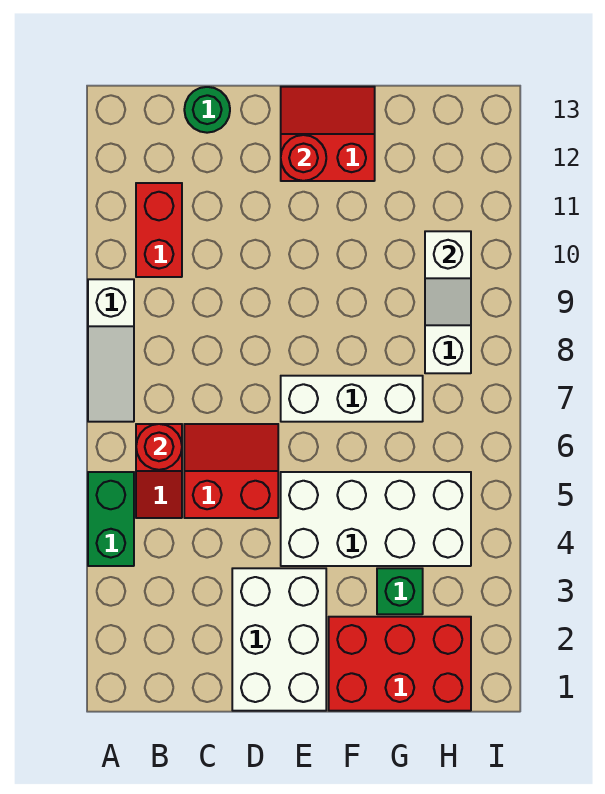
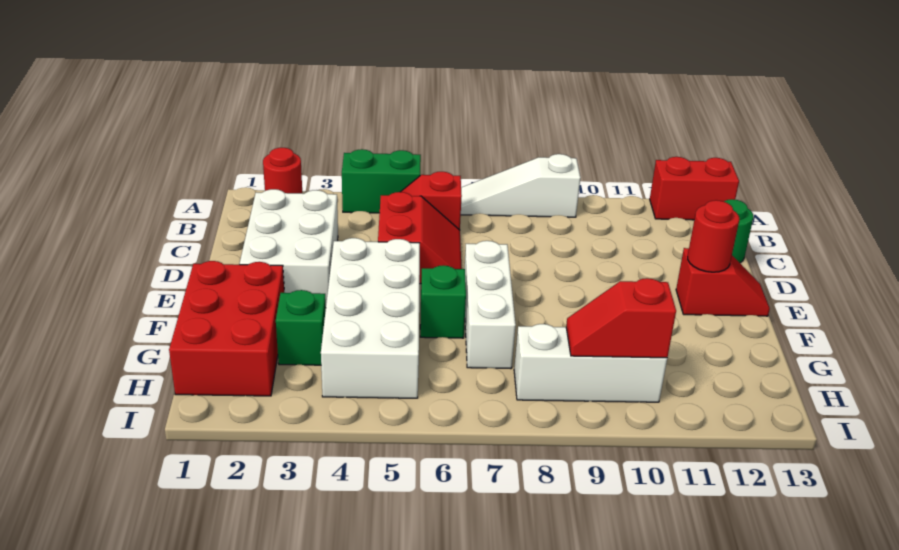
red round brick B6 level 2 -> red round brick A2 level 1
red brick B10:B11 level 1 -> red brick A12:A13 level 1
white brick D1:E3 level 1 -> white brick C2:E3 level 1
red slope E12:F13 level 1 top 12 -> red slope E12:E13 level 1 top 12
none -> green brick F6 level 1
white slope H9:H10 level 2 top 10 -> red slope H9:H10 level 2 top 10

